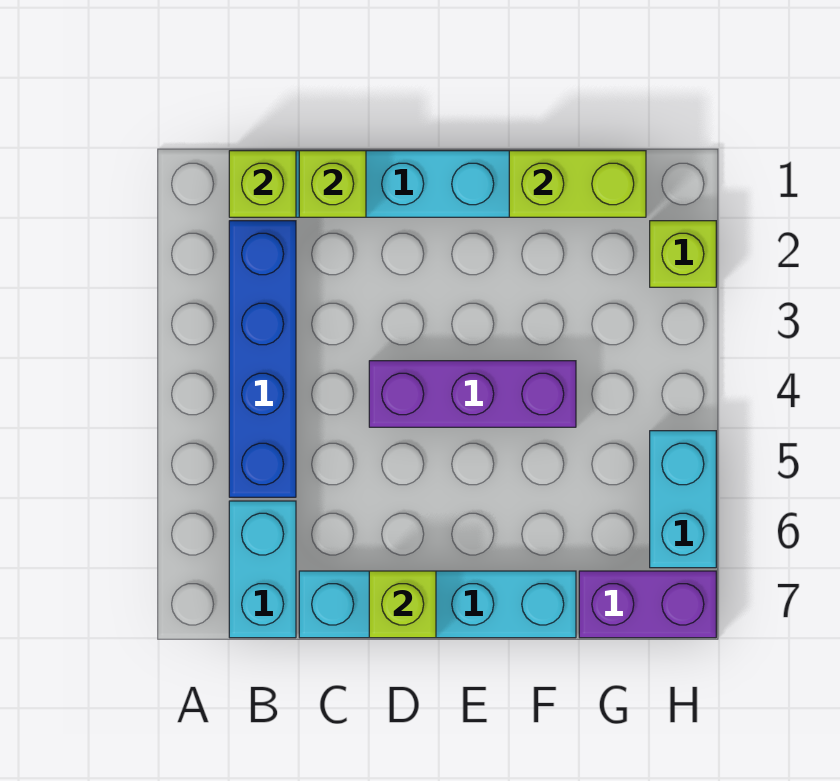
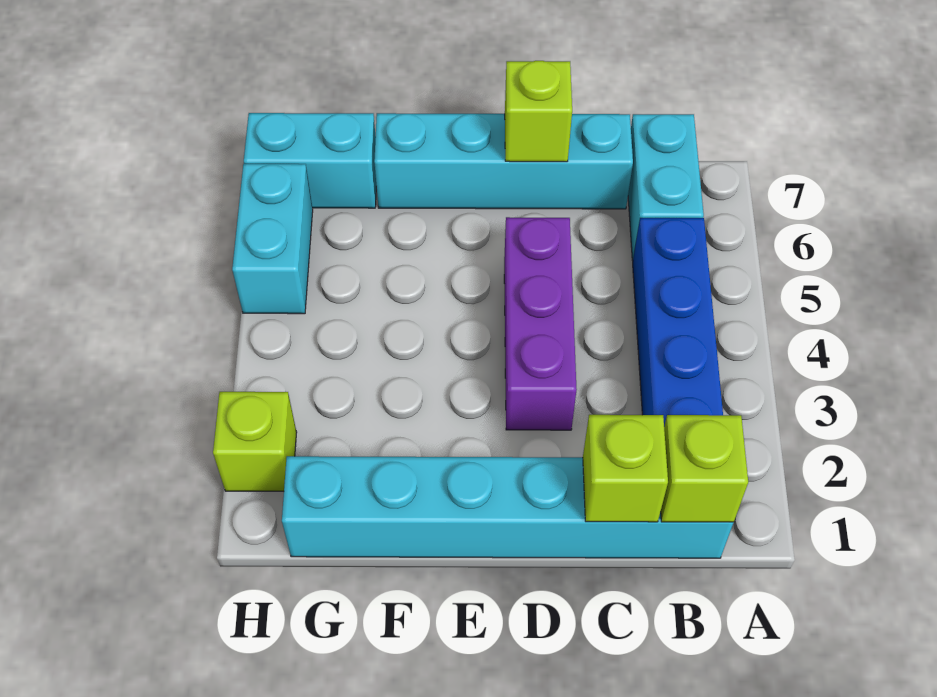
purple brick D4:F4 level 1 -> purple brick D3:D5 level 1
lime brick F1:G1 level 2 -> none
purple brick G7:H7 level 1 -> cyan brick G7:H7 level 1

